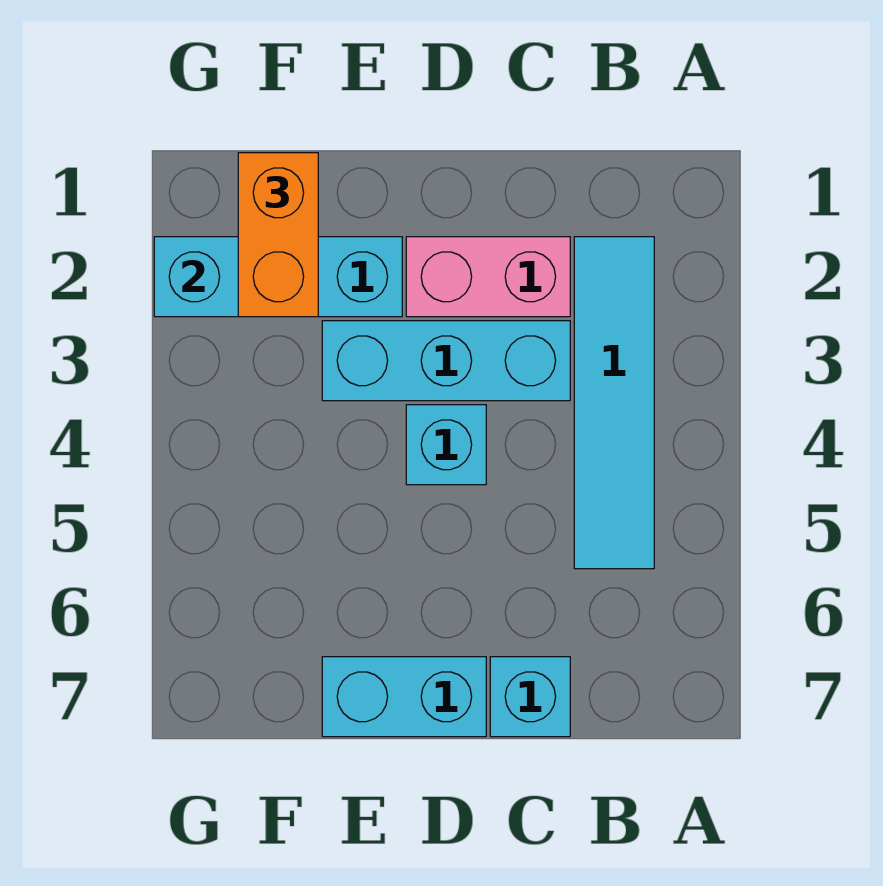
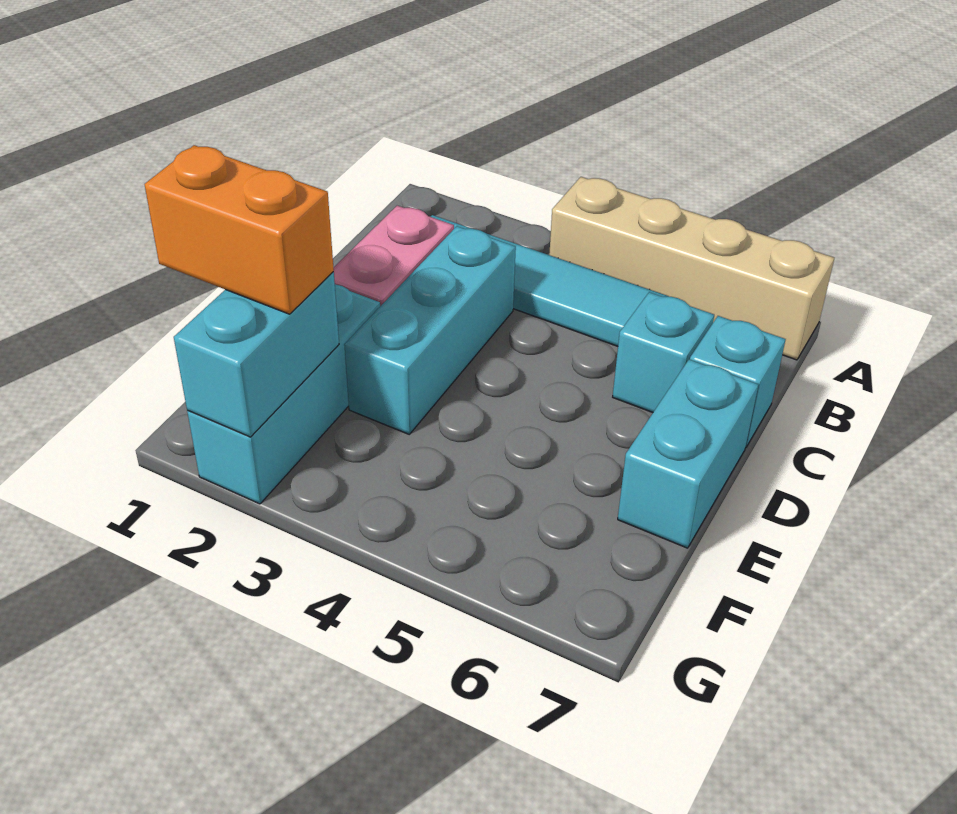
none -> tan brick A4:A7 level 1
cyan brick D4 level 1 -> cyan brick C6 level 1

